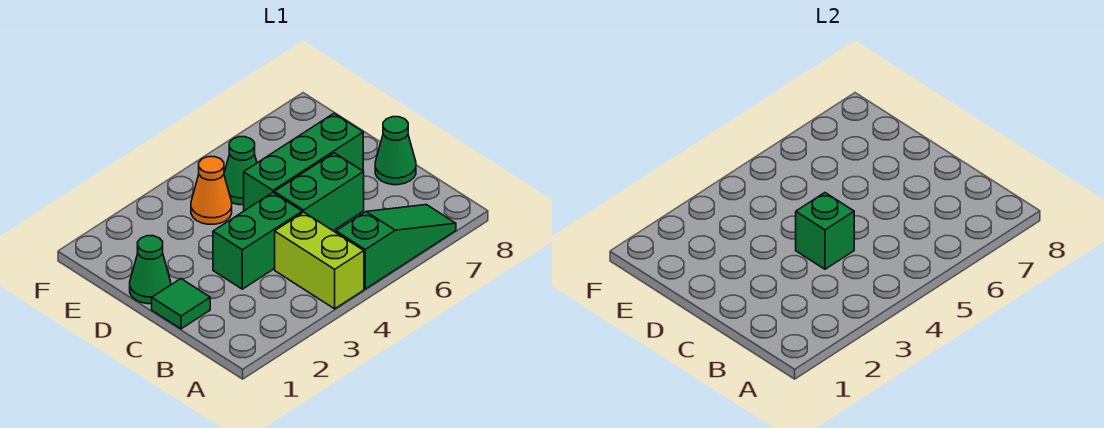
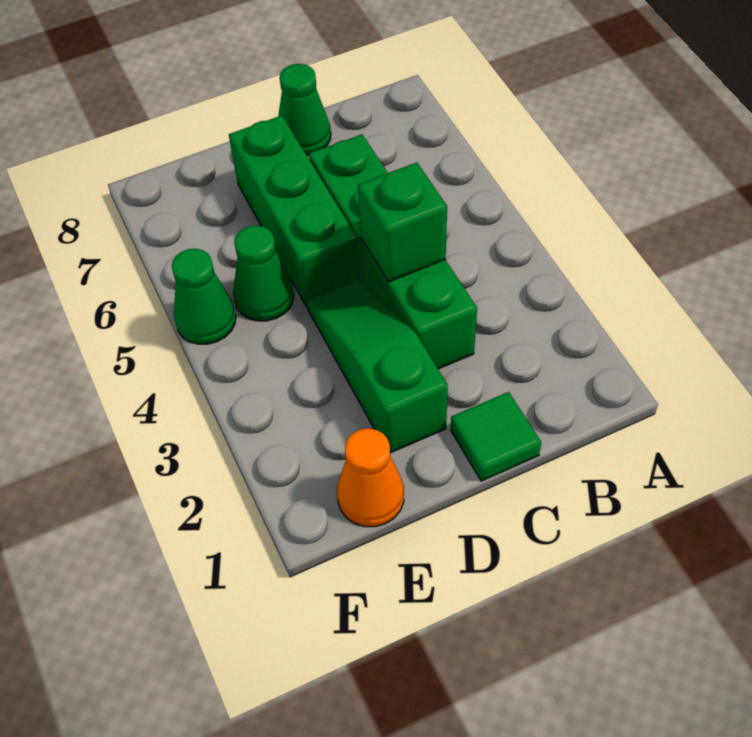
lime brick A4:B4 level 1 -> none
green slope A5:A7 level 1 top 5 -> green slope D2:D4 level 1 top 2
green cone D1 level 1 -> green cone F5 level 1
orange cone E4 level 1 -> orange cone E1 level 1

